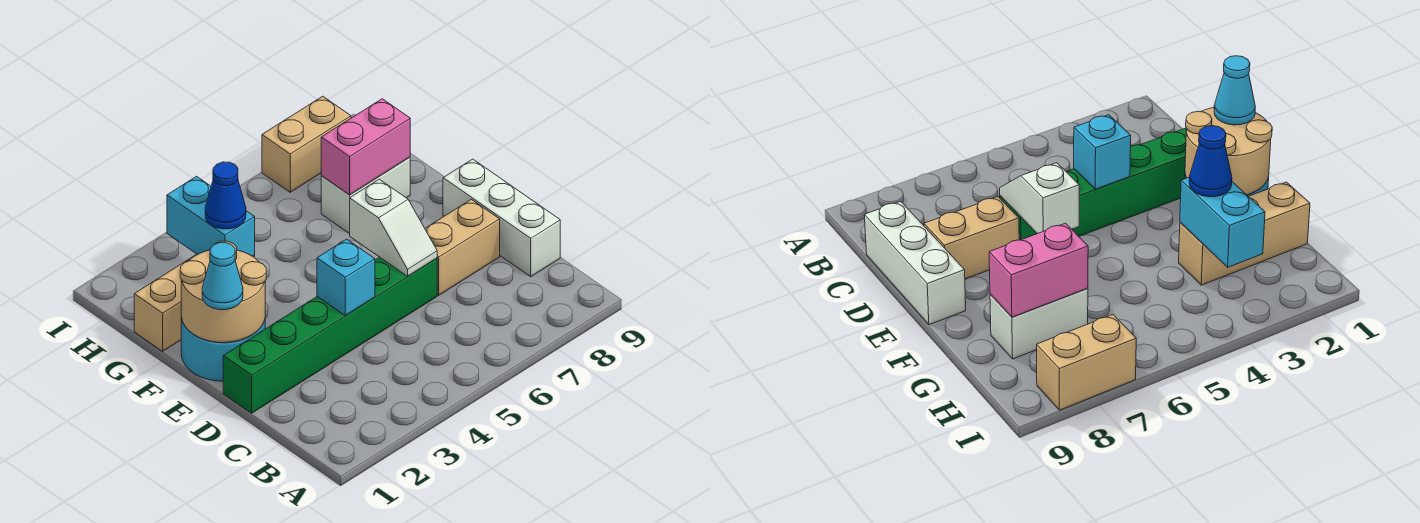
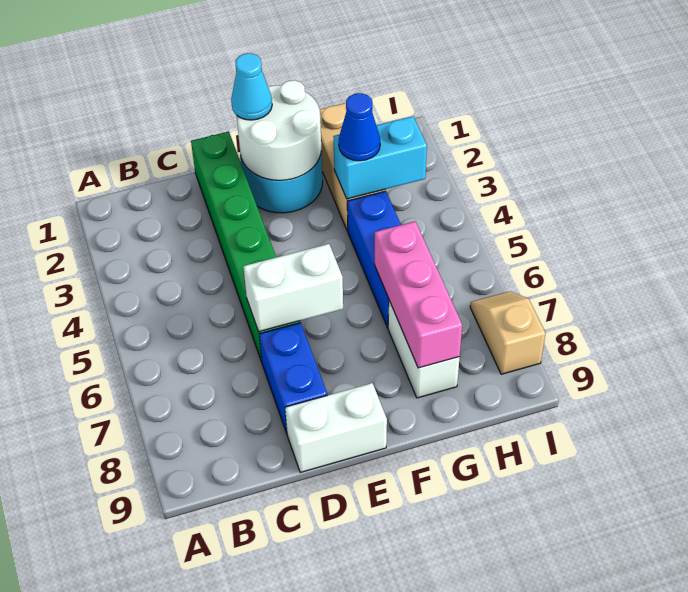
white brick C9:E9 level 1 -> white brick D9:E9 level 1
cyan brick D4 level 2 -> none
white slope D6:E6 level 2 top E -> white brick D6:E6 level 2
tan brick D7:D8 level 1 -> blue brick D7:D8 level 1
tan round brick E1:F2 level 2 -> white round brick E1:F2 level 2
none -> blue brick G4:G6 level 1
pink brick G7:G8 level 2 -> pink brick G6:G8 level 2
tan brick I7:I8 level 1 -> tan slope I7:I8 level 1 top 8

